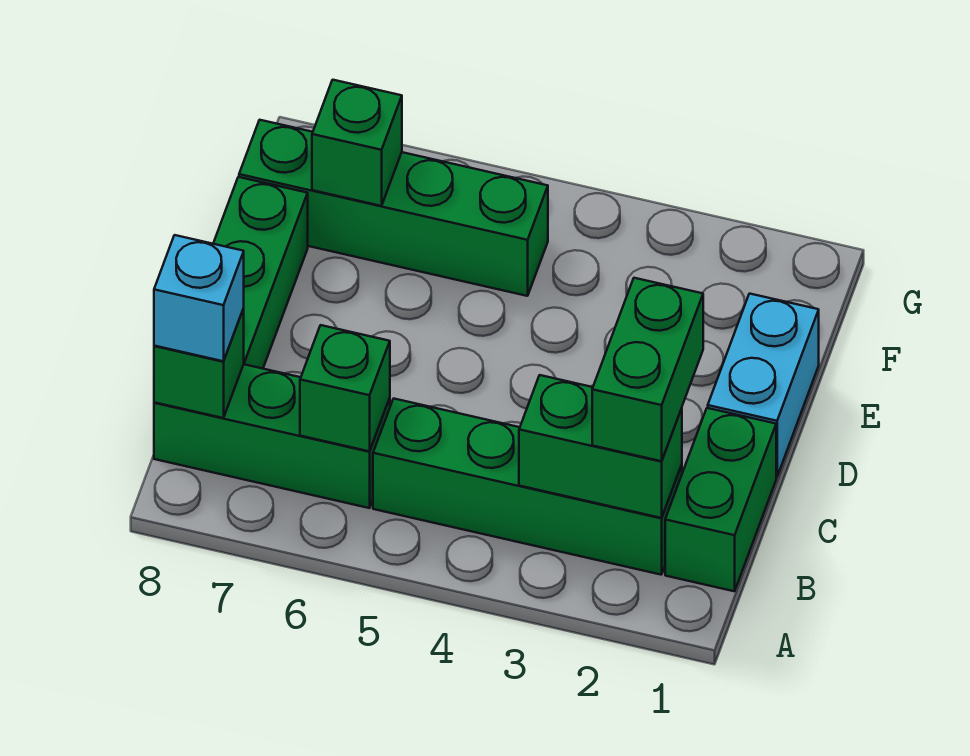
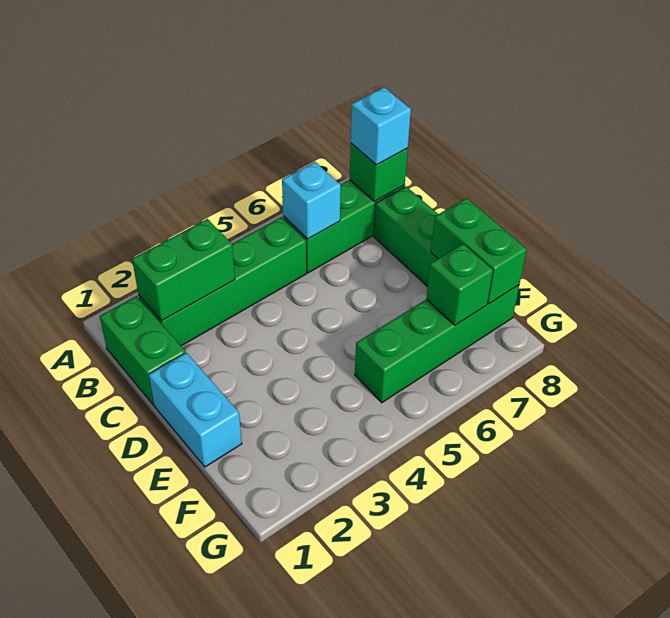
green brick B2:C2 level 3 -> green brick E8:F8 level 2
green brick B6 level 2 -> cyan brick B6 level 2

